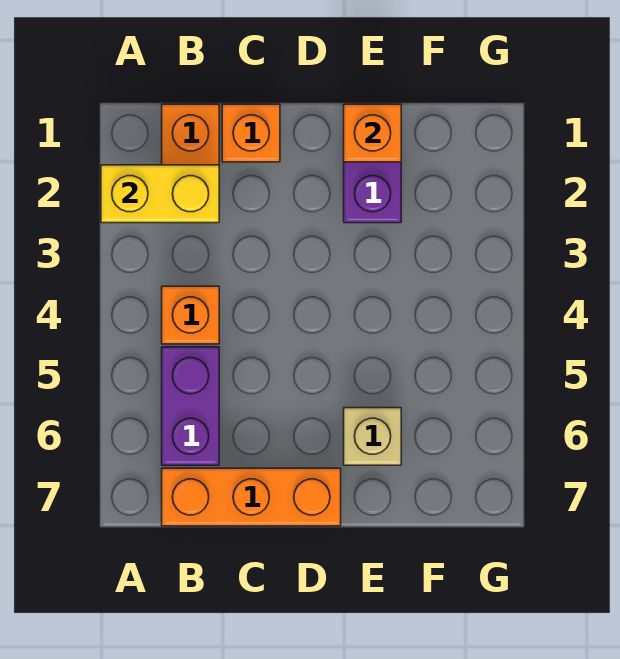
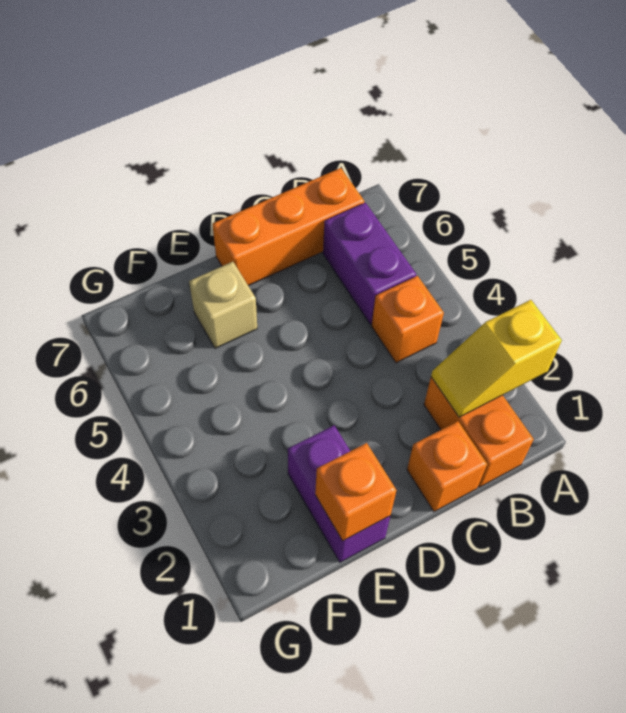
yellow brick A2:B2 level 2 -> yellow slope A2:B2 level 2 top A

